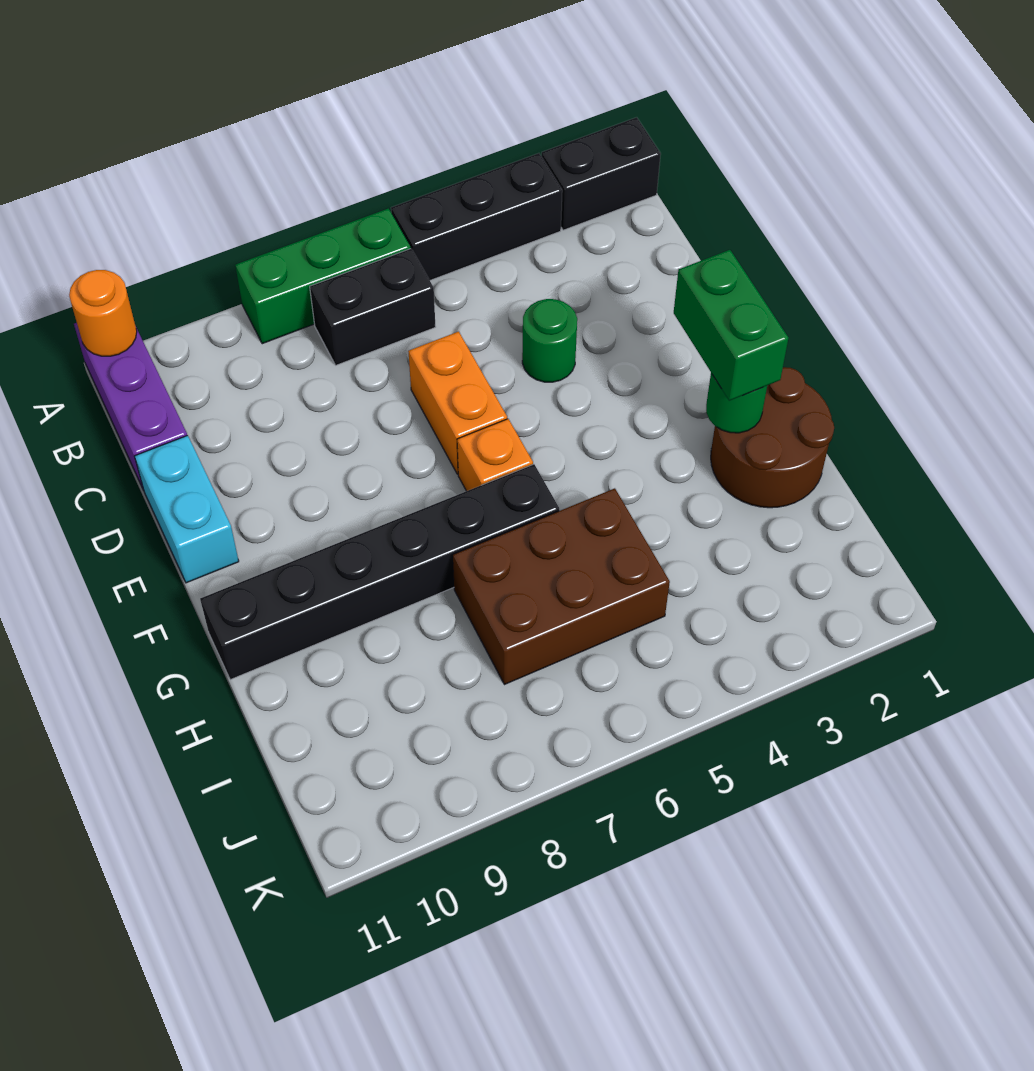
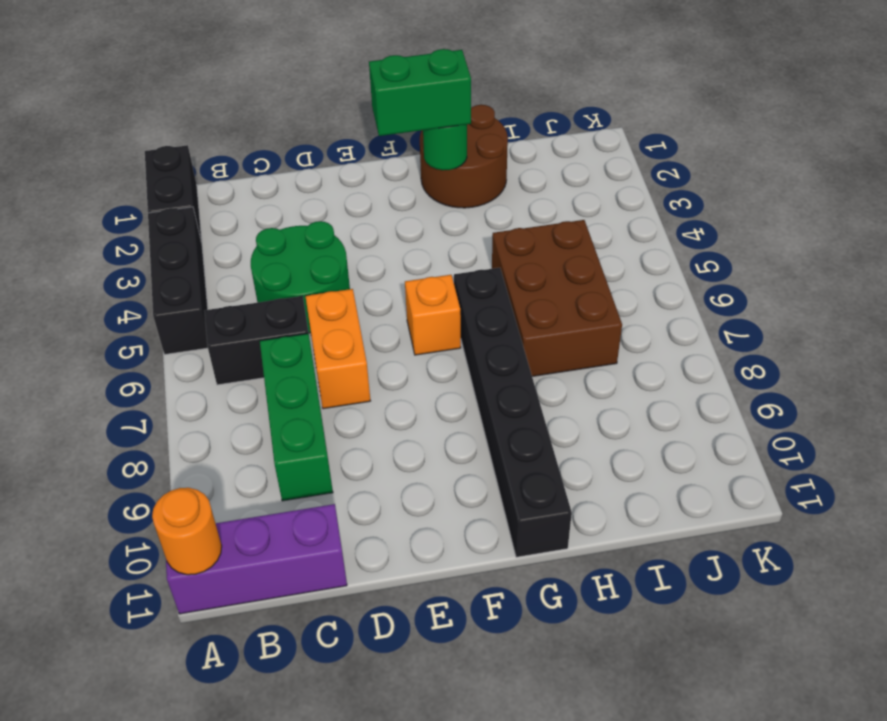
green brick A6:A8 level 1 -> green brick C7:C9 level 1
black brick B6:B7 level 1 -> black brick B6:C6 level 1
green round brick D4 level 1 -> green round brick C4:D5 level 1
orange brick D6:E6 level 1 -> orange brick D6:D7 level 1
cyan brick D11:E11 level 1 -> none

